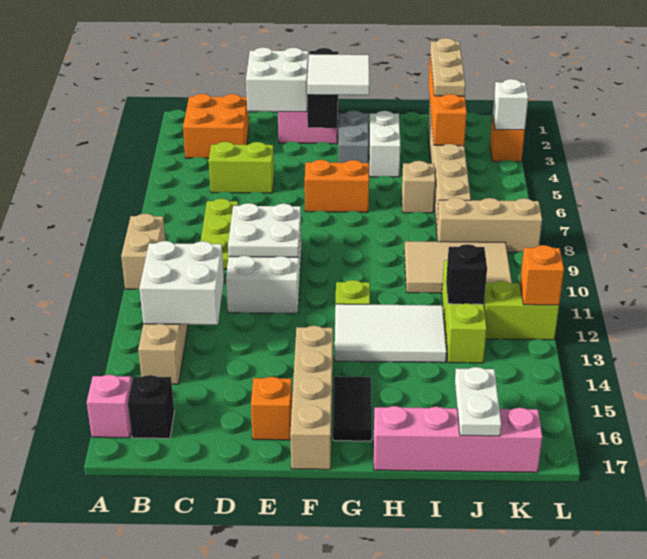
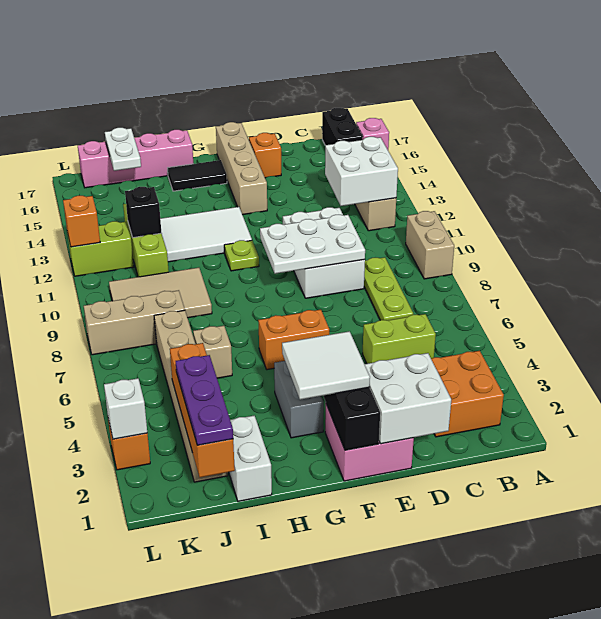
black brick B16 level 1 -> black brick B16:B17 level 1
white plate D9:E10 level 2 -> white plate D9:F10 level 2
black tile G15:G16 level 1 -> black tile G16:H16 level 1
white brick H3:H4 level 1 -> white brick I1:I2 level 1
tan plate J1:J3 level 3 -> purple plate J1:J3 level 3

